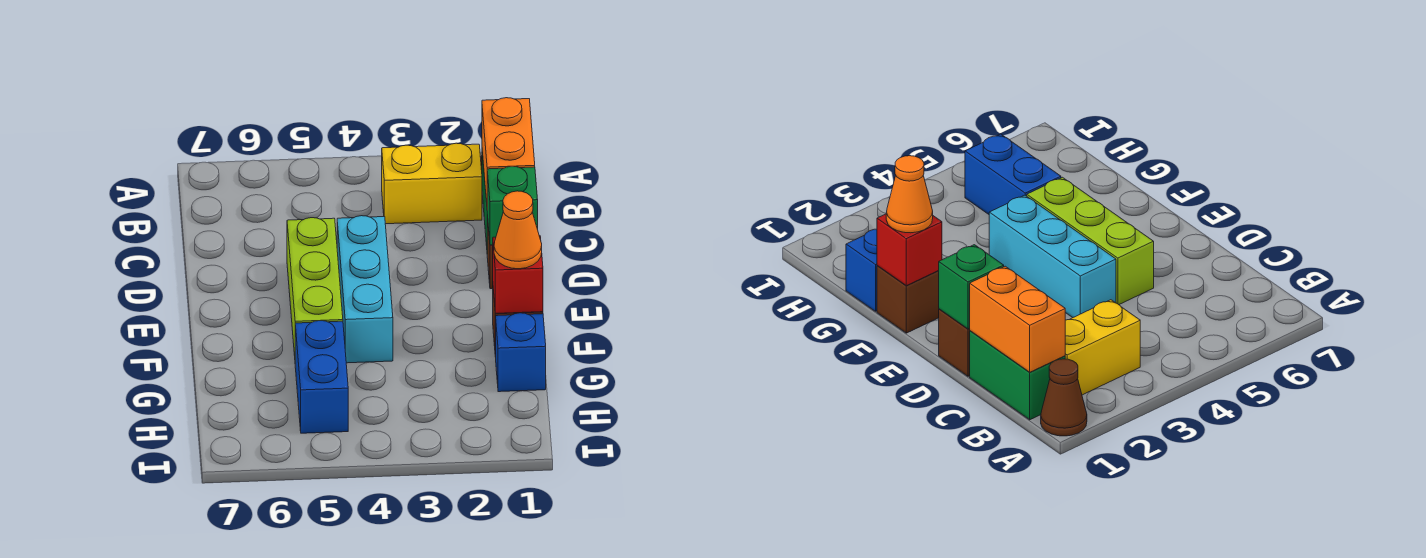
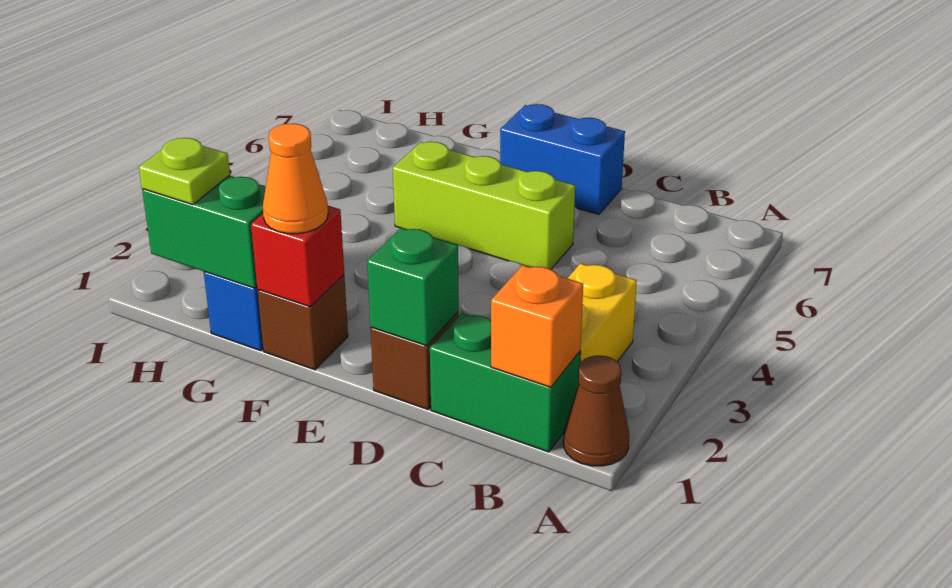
orange brick B1:C1 level 2 -> orange brick B1 level 2
cyan brick D4:F4 level 1 -> none
none -> green brick G1:H1 level 2
blue brick G5:H5 level 1 -> blue brick D7:E7 level 1
none -> lime plate H1 level 3

